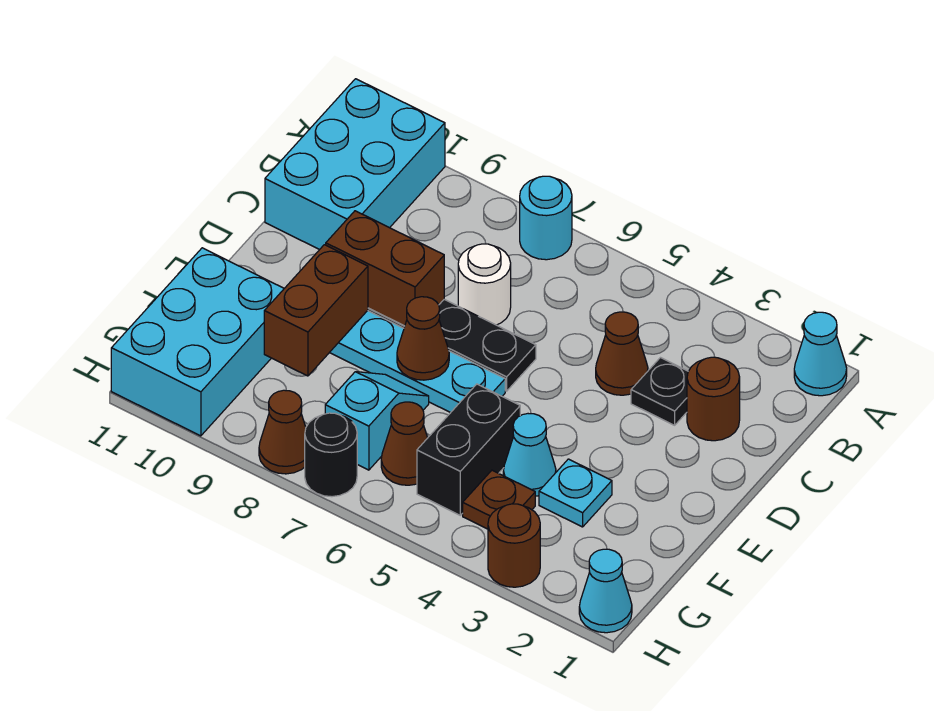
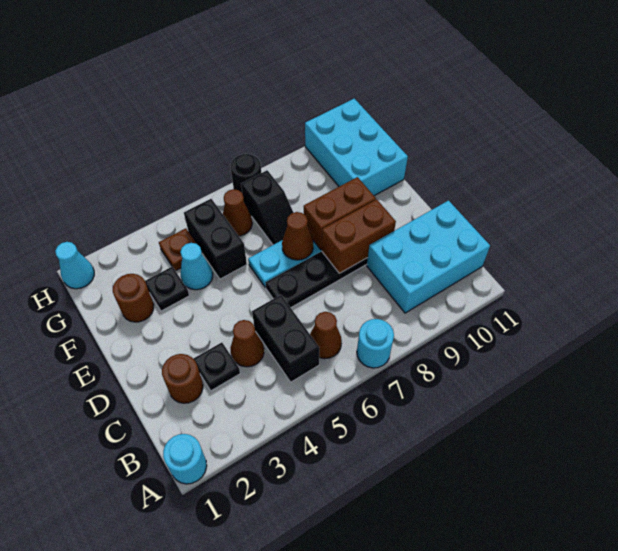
cyan cone A1 level 1 -> cyan round brick A1 level 1
cyan brick A10:C11 level 1 -> cyan brick B9:C11 level 1
none -> black brick B5:C5 level 1
white round brick C7 level 1 -> none
brown brick E9:F9 level 2 -> brown brick E8:E9 level 2
cyan plate F3 level 1 -> black plate F3 level 1
cyan slope F7:G7 level 1 top G -> black slope F7:G7 level 1 top G
brown round brick H3 level 1 -> brown round brick F2 level 1
brown cone H8 level 1 -> brown cone B6 level 1

